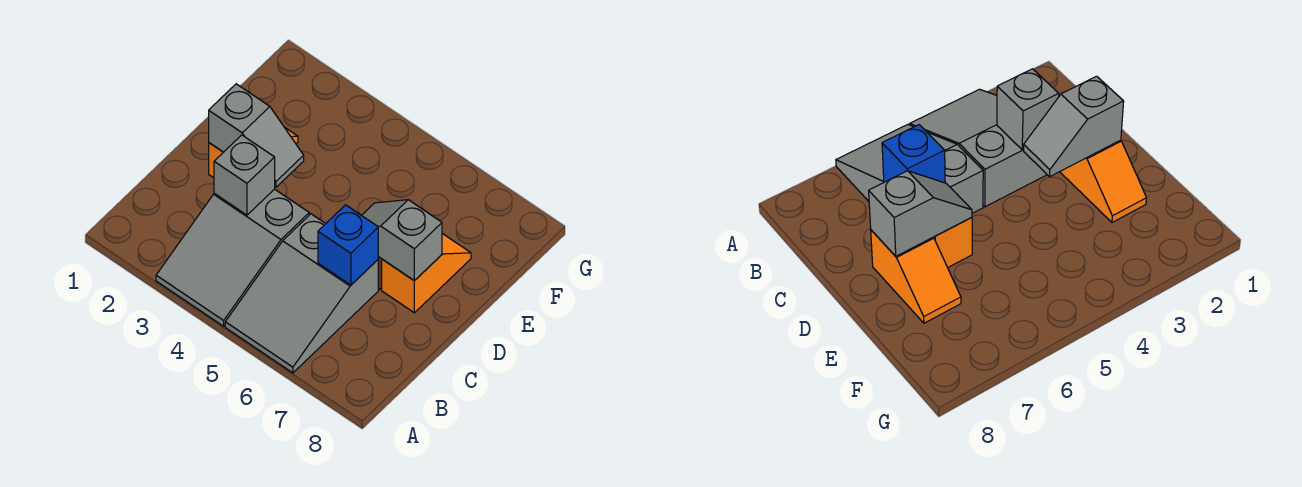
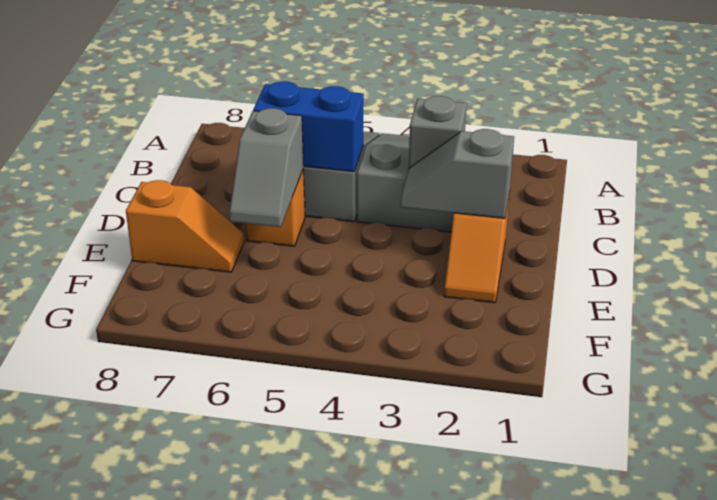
blue brick C6 level 2 -> blue brick C5:C6 level 2
grey slope D6:D7 level 2 top 7 -> grey slope D6:E6 level 2 top D
orange slope D7:E7 level 1 top D -> orange slope E7:E8 level 1 top 8

